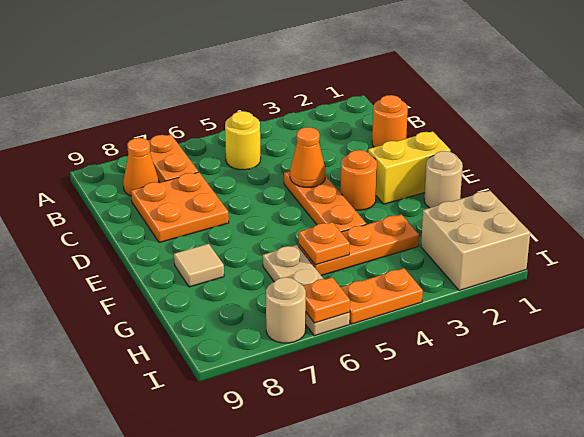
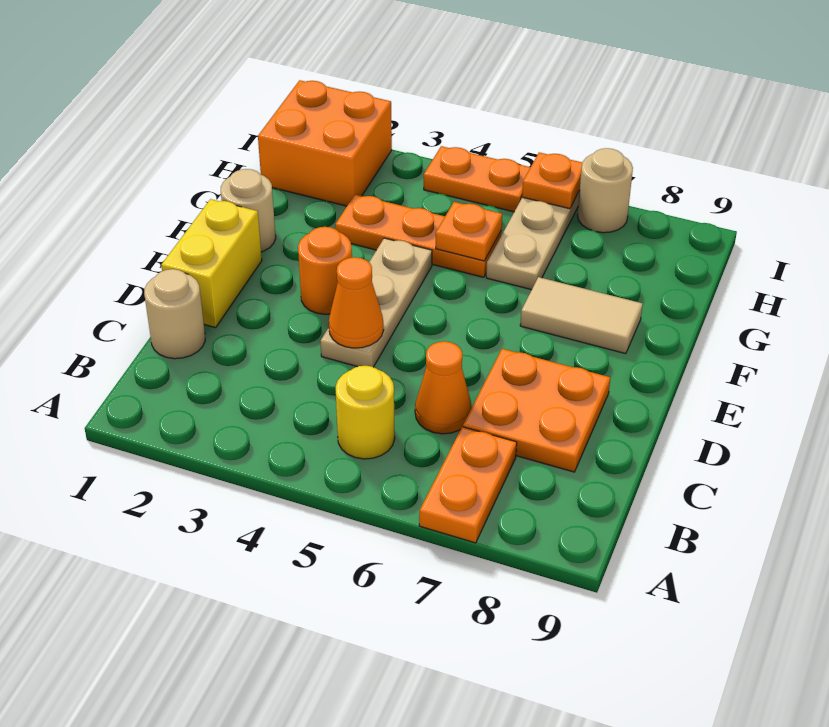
orange cone B8 level 1 -> orange cone C6 level 1
orange round brick C1 level 1 -> tan round brick C1 level 1
orange plate D4:F4 level 1 -> tan plate D4:F4 level 1
yellow brick E1:E2 level 1 -> yellow brick D1:E1 level 1
tan tile F8 level 1 -> tan tile F7:F8 level 1
tan brick H1:I2 level 1 -> orange brick H1:I2 level 1

